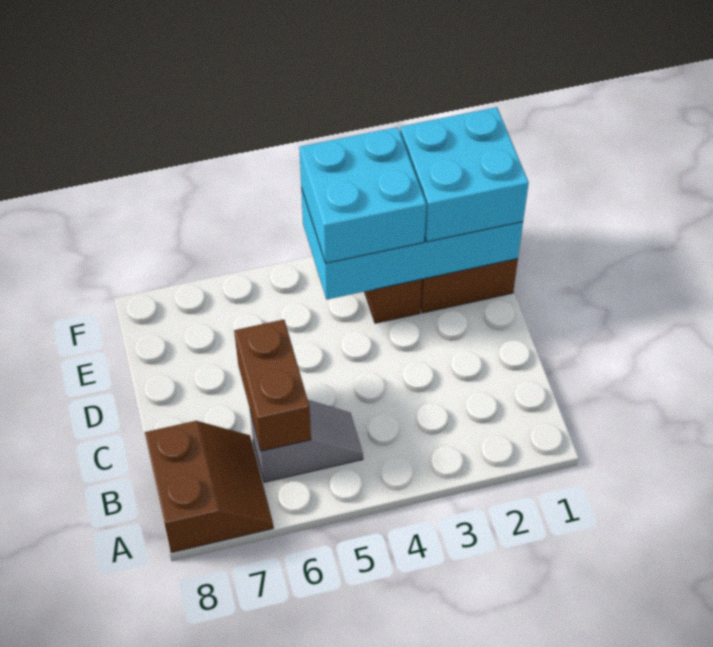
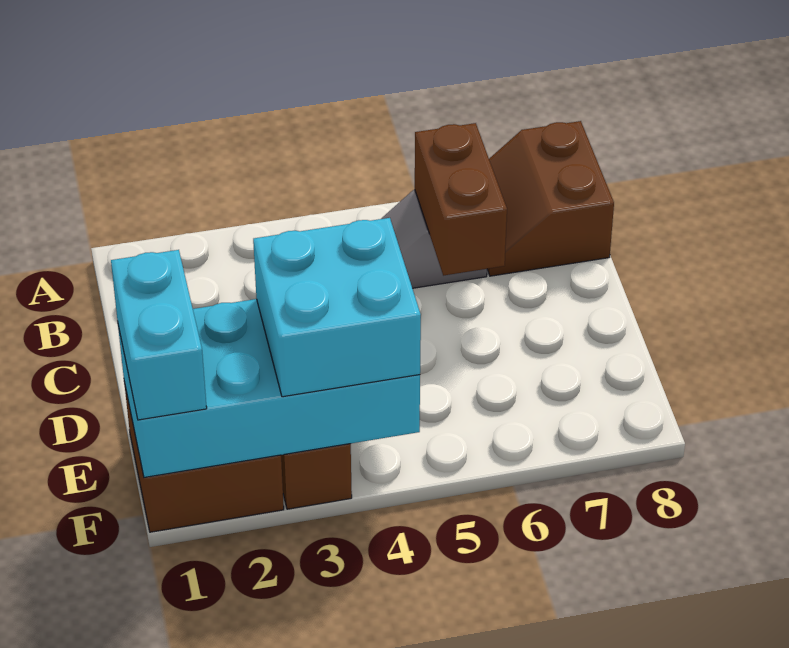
cyan brick E1:F2 level 3 -> cyan brick E1:F1 level 3

